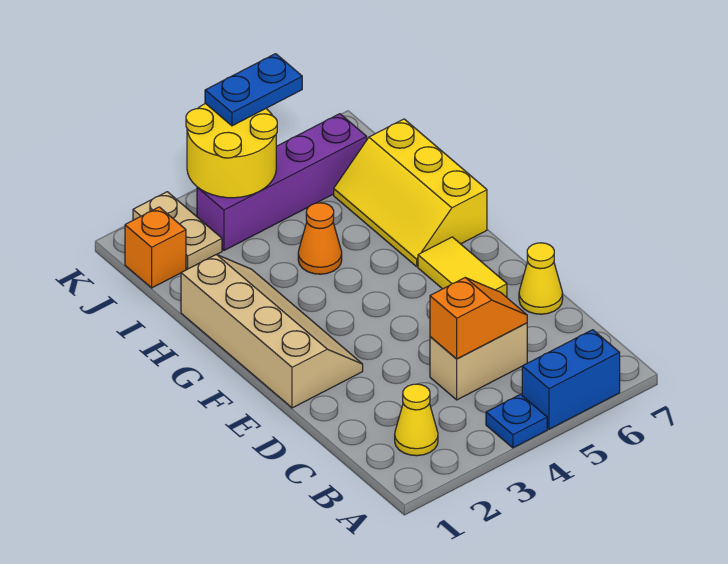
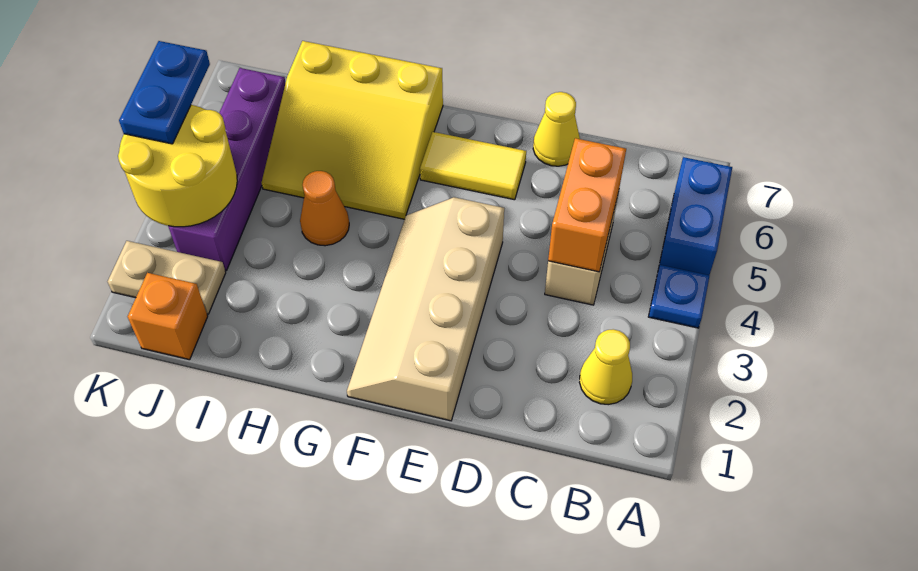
orange slope C4:C5 level 2 top 4 -> orange brick C4:C5 level 2
tan slope E1:H2 level 1 top 1 -> tan slope E1:F4 level 1 top E
yellow slope G6:I7 level 1 top 7 -> yellow slope G5:I7 level 1 top 7

